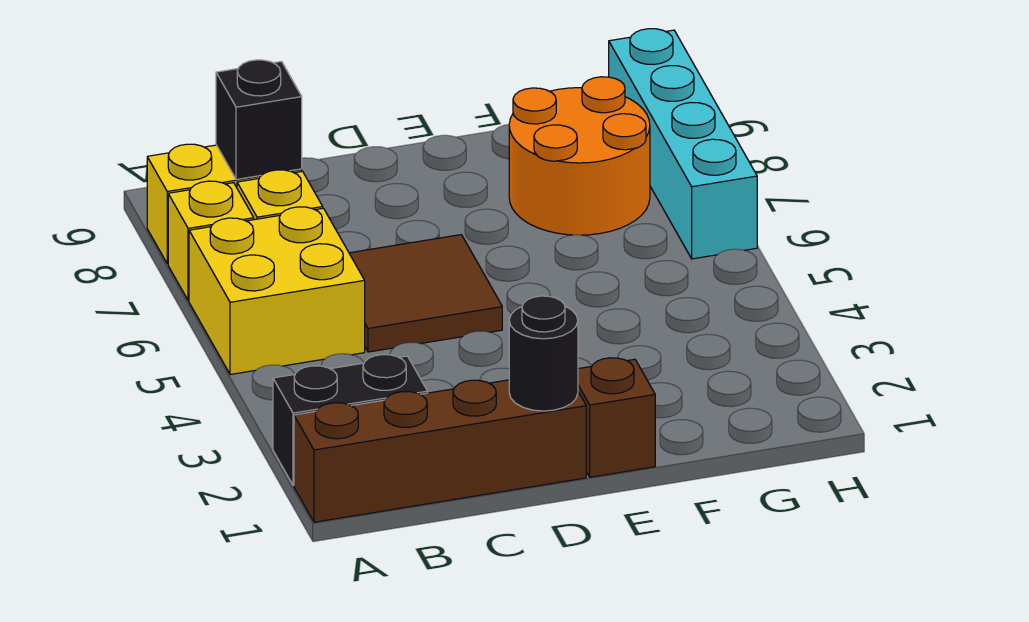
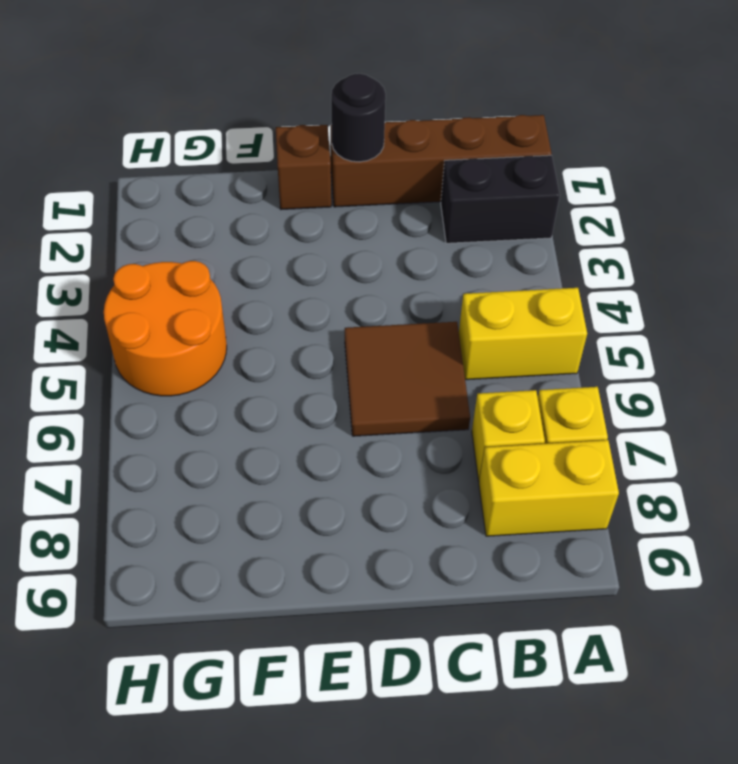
yellow brick A5:B6 level 1 -> yellow brick A5:B5 level 1
black brick B8 level 2 -> none
orange round brick F7:G8 level 1 -> orange round brick G4:H5 level 1
cyan brick H6:H9 level 1 -> none

